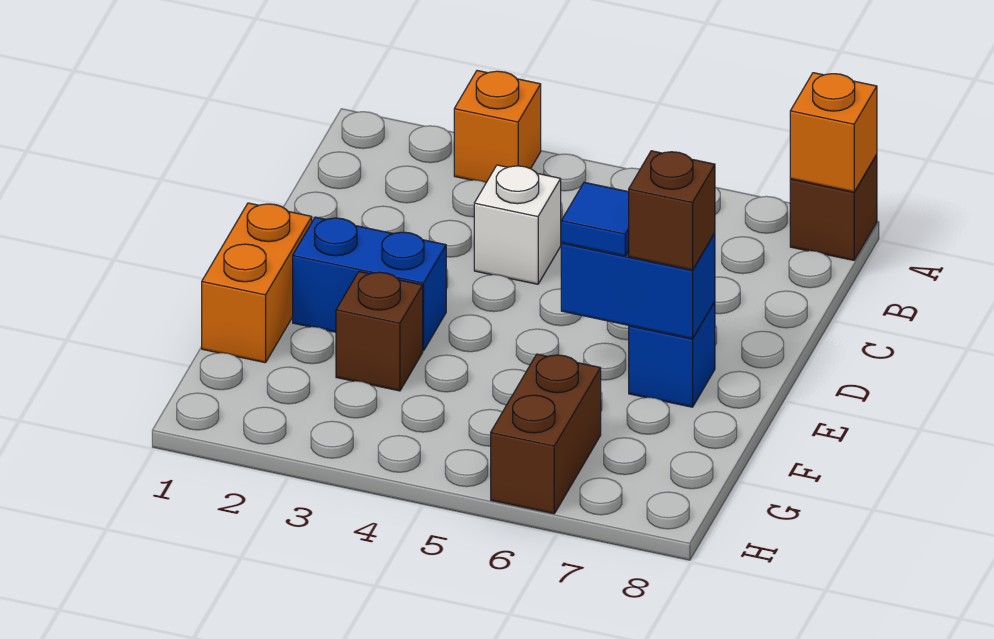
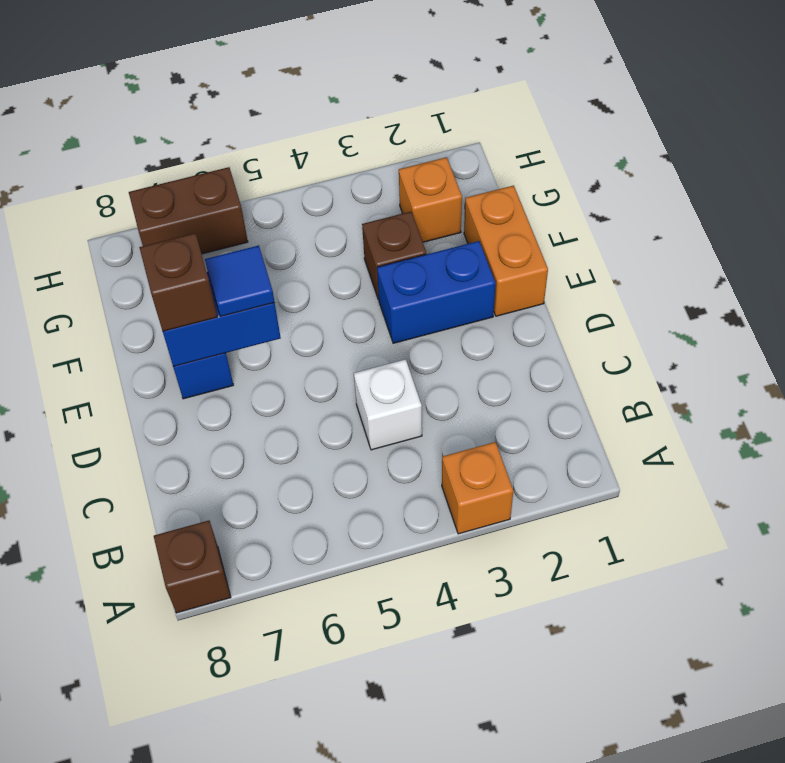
orange brick A8 level 2 -> orange brick G2 level 1
brown brick G6:H6 level 1 -> brown brick H6:H7 level 1

